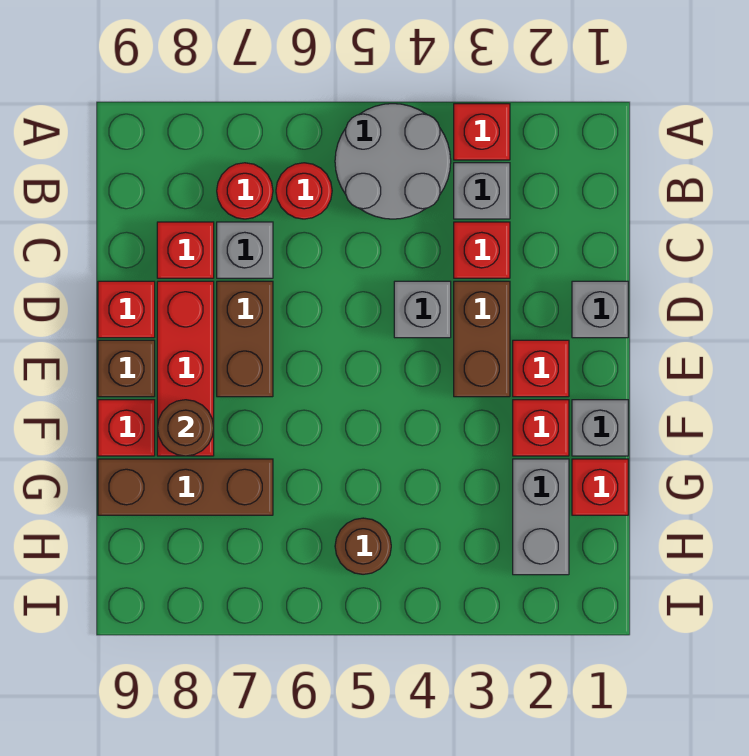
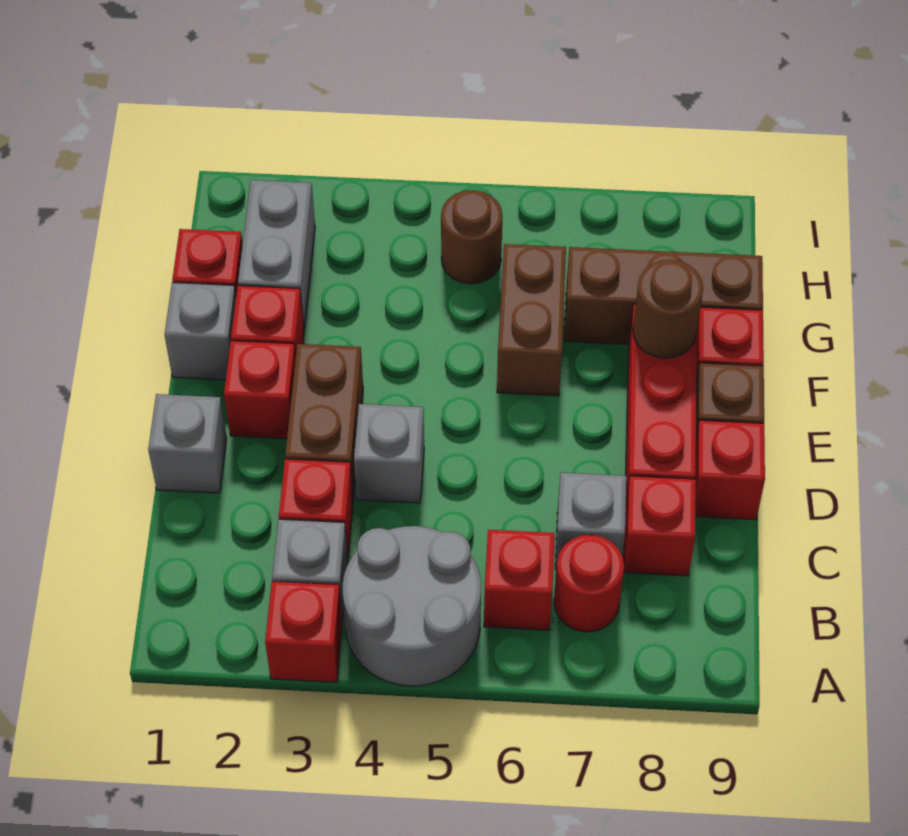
red round brick B6 level 1 -> red brick B6 level 1
brown brick D7:E7 level 1 -> brown brick F6:G6 level 1

